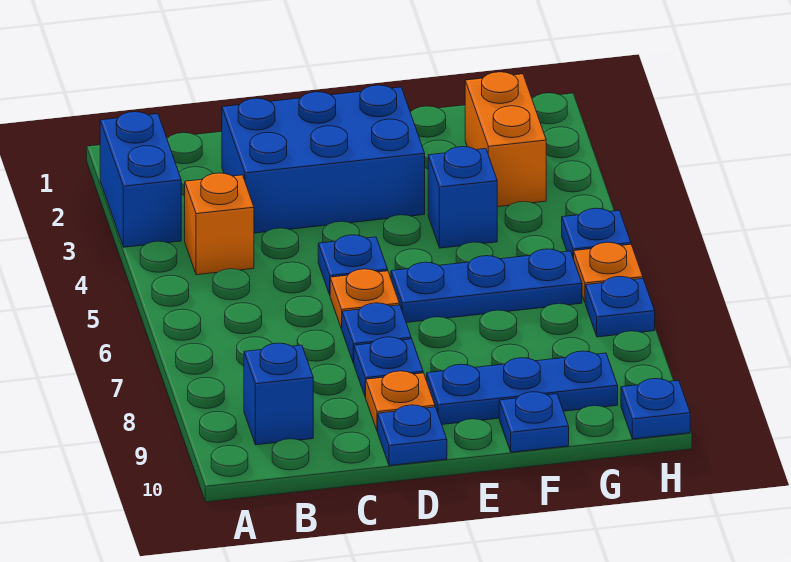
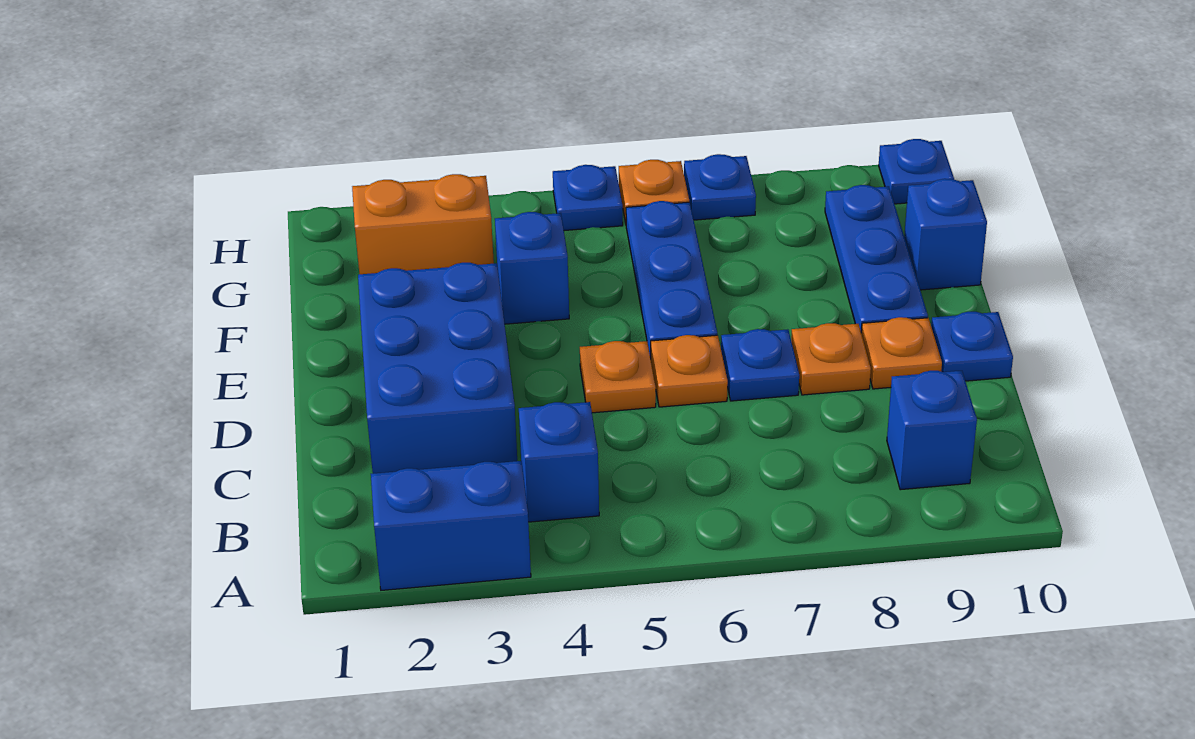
orange brick B4 level 1 -> blue brick B4 level 1
blue plate D5 level 1 -> orange plate D5 level 1
blue plate D8 level 1 -> orange plate D8 level 1
blue plate F10 level 1 -> blue brick F10 level 1

